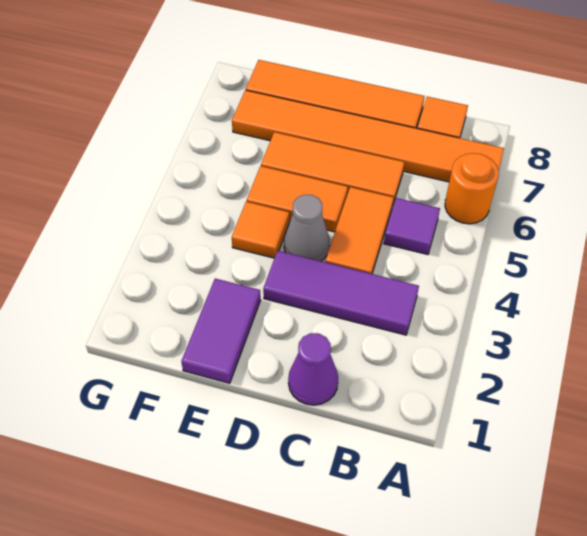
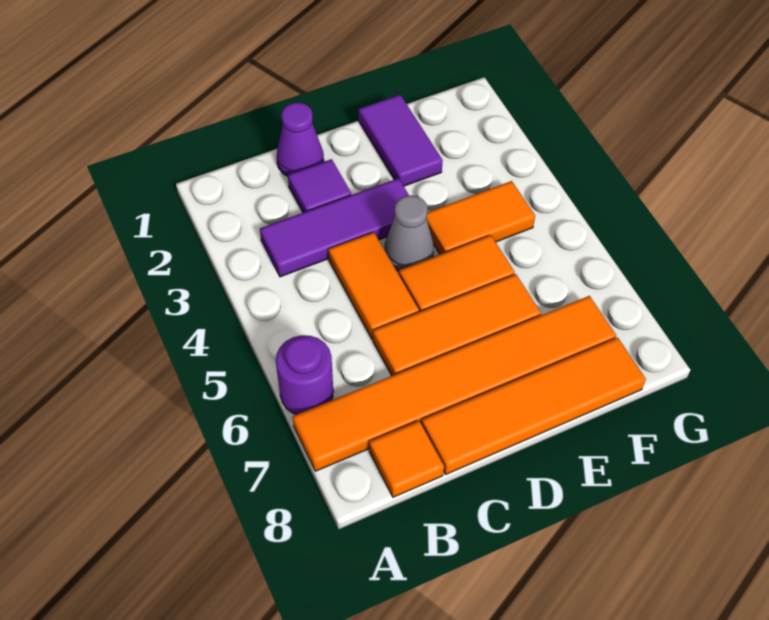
orange round brick A6 level 1 -> purple round brick A6 level 1
purple tile B5 level 1 -> purple tile C2 level 1
orange tile E4 level 1 -> orange tile E4:F4 level 1

